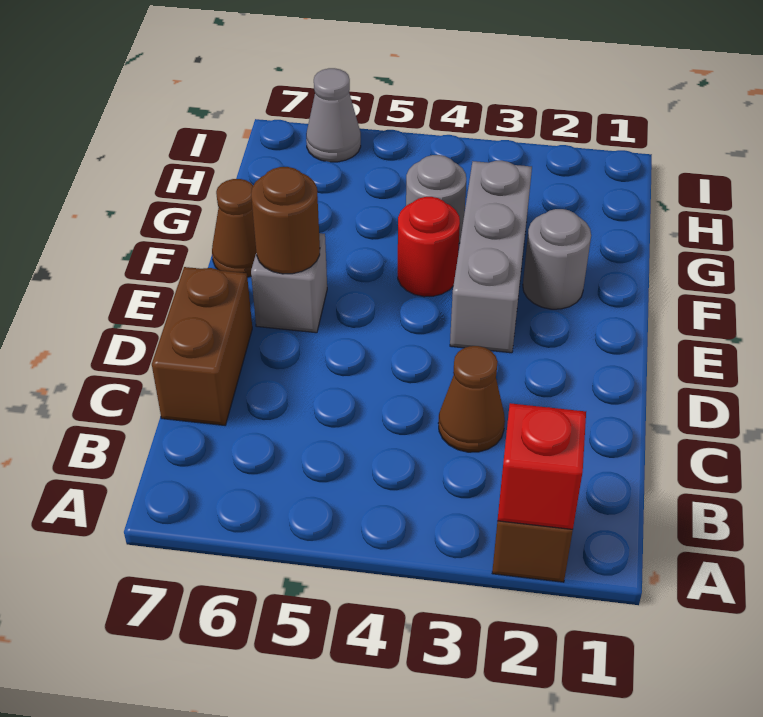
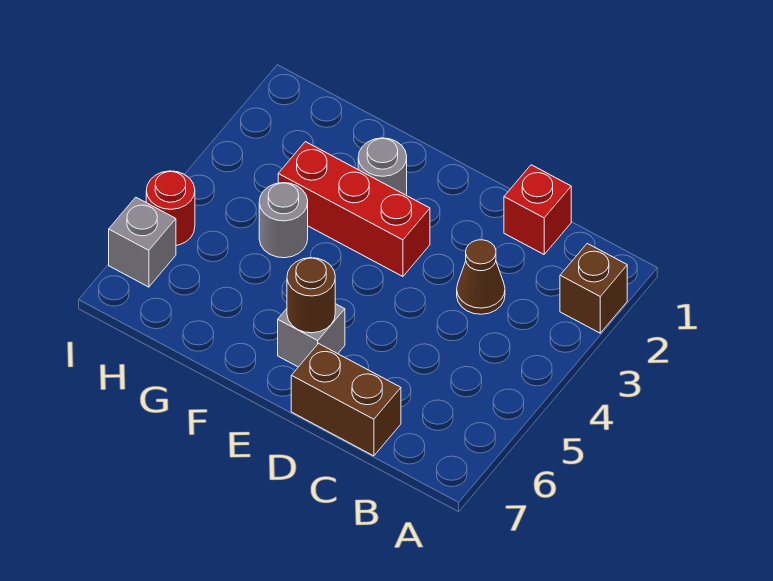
red brick A2 level 2 -> red brick C1 level 1
grey brick E3:G3 level 1 -> red brick E3:G3 level 1
red round brick F4 level 1 -> red round brick I5 level 1
brown cone F7 level 1 -> none
grey cone I6 level 1 -> grey brick I6 level 1

